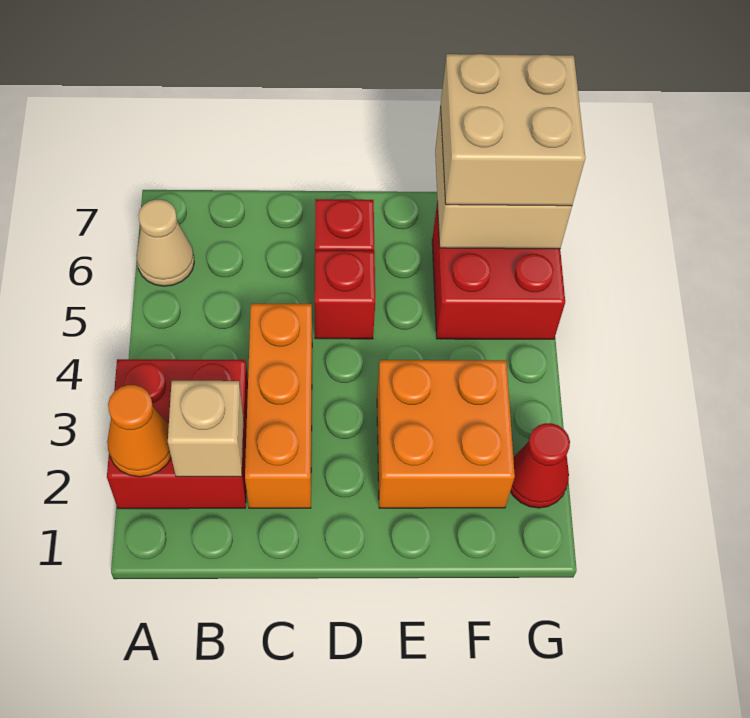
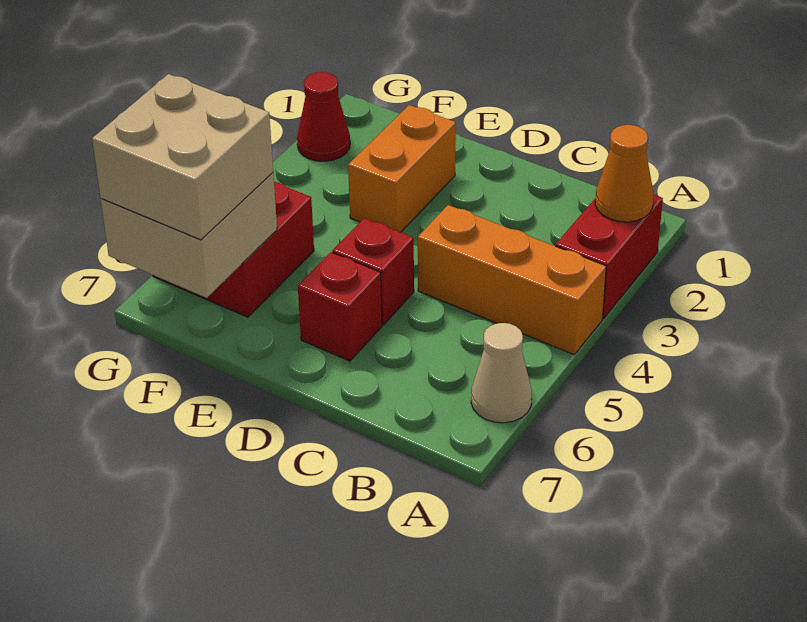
red brick A2:B3 level 1 -> red brick A2:A3 level 1
tan brick B2 level 2 -> none
orange brick C2:C4 level 1 -> orange brick A4:C4 level 1
orange brick E2:F3 level 1 -> orange brick E2:E3 level 1

